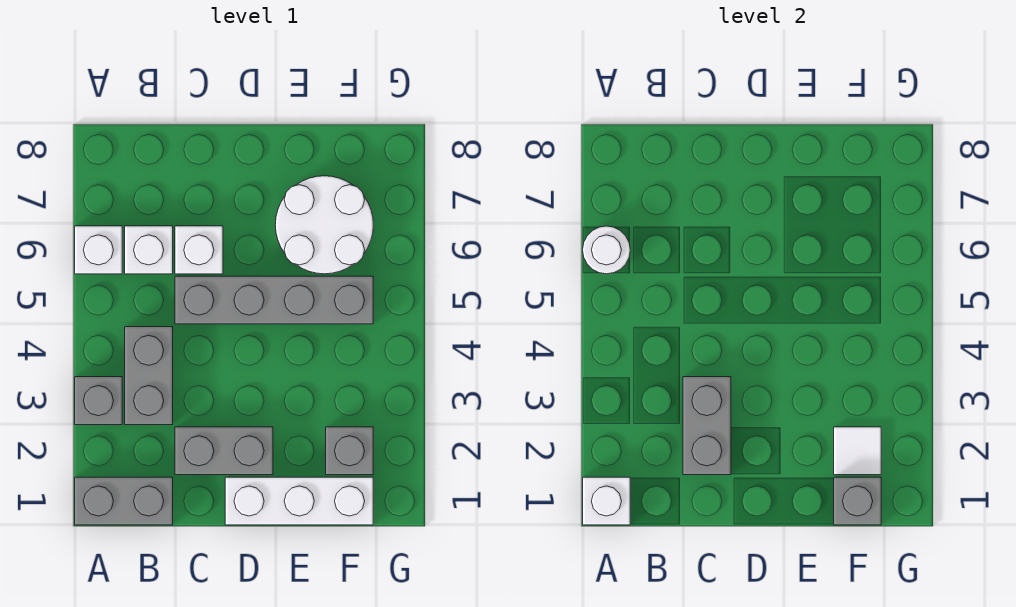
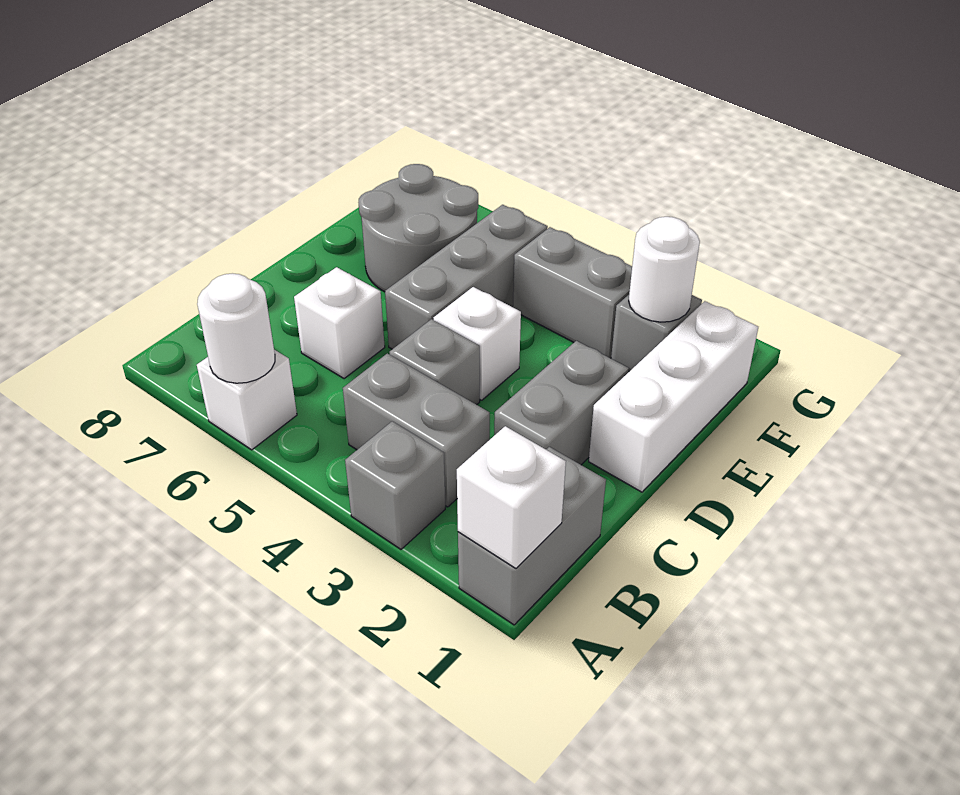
white brick B6 level 1 -> white brick D4 level 1
grey brick C2:C3 level 2 -> grey brick F3:F4 level 1
grey brick C5:F5 level 1 -> grey brick D5:F5 level 1
white round brick E6:F7 level 1 -> grey round brick E6:F7 level 1
grey brick F1 level 2 -> grey brick C4 level 1
white tile F2 level 2 -> white round brick F2 level 2

